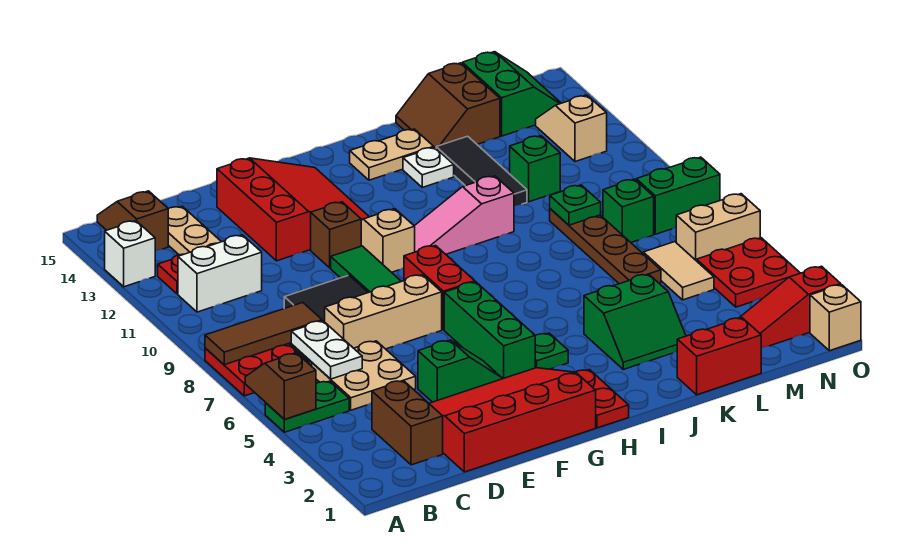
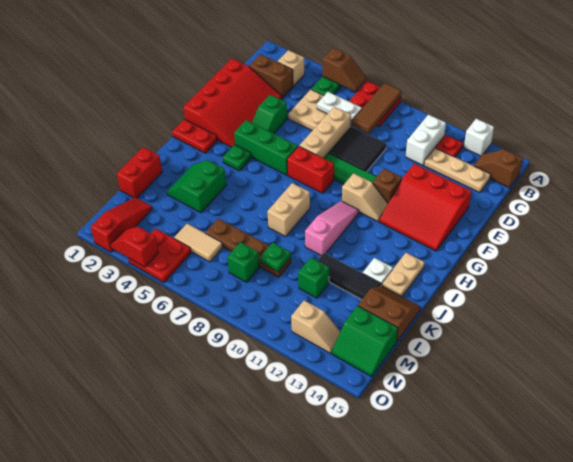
brown slope B14:B15 level 1 top 14 -> brown slope B14:B15 level 1 top 15
tan brick N6:O6 level 1 -> tan brick I8:J8 level 1
green brick N8:O8 level 1 -> none
tan brick O1 level 1 -> tan brick B3 level 1
none -> red slope O3:O4 level 2 top 4

